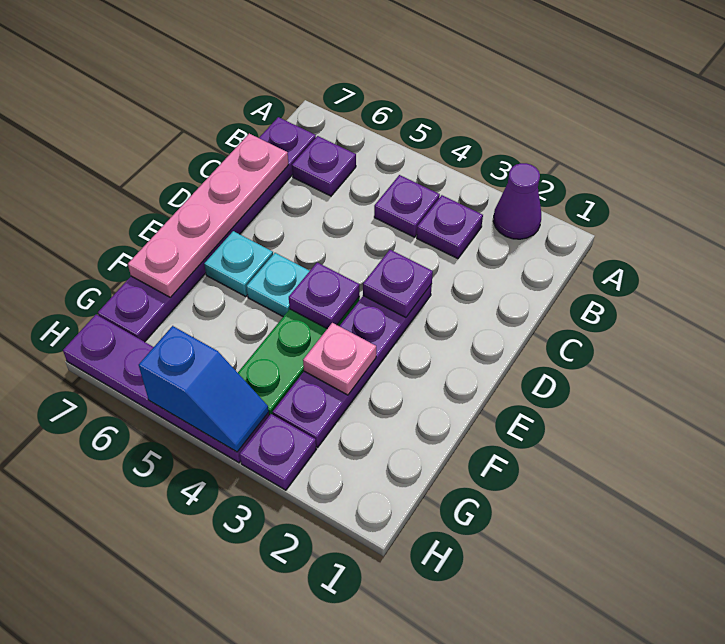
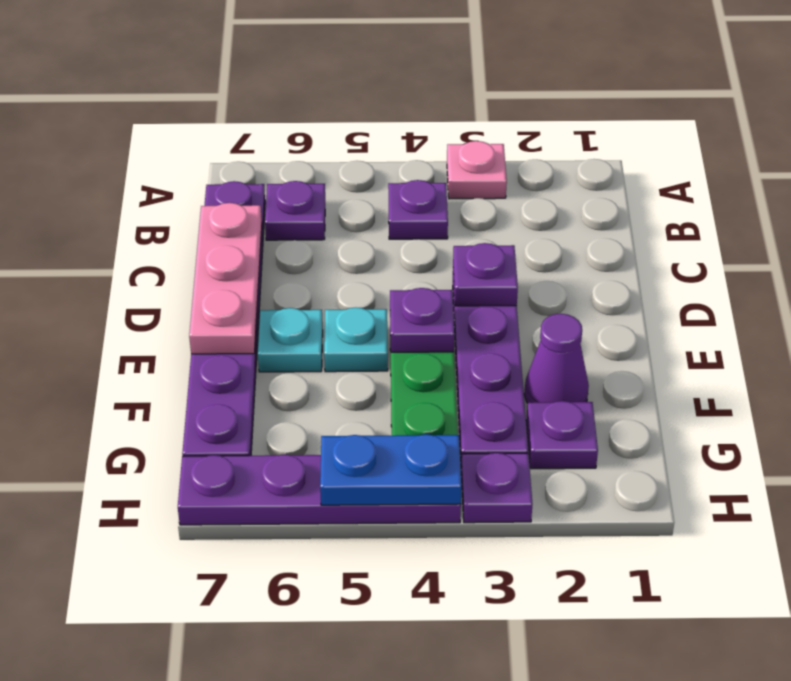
purple cone A2 level 1 -> purple cone F2 level 1
purple plate B3 level 1 -> purple plate G2 level 1
pink plate C7:F7 level 2 -> pink plate C7:E7 level 2
pink plate F3 level 2 -> pink plate A3 level 1
blue slope H4:H5 level 2 top 5 -> blue plate H4:H5 level 2

